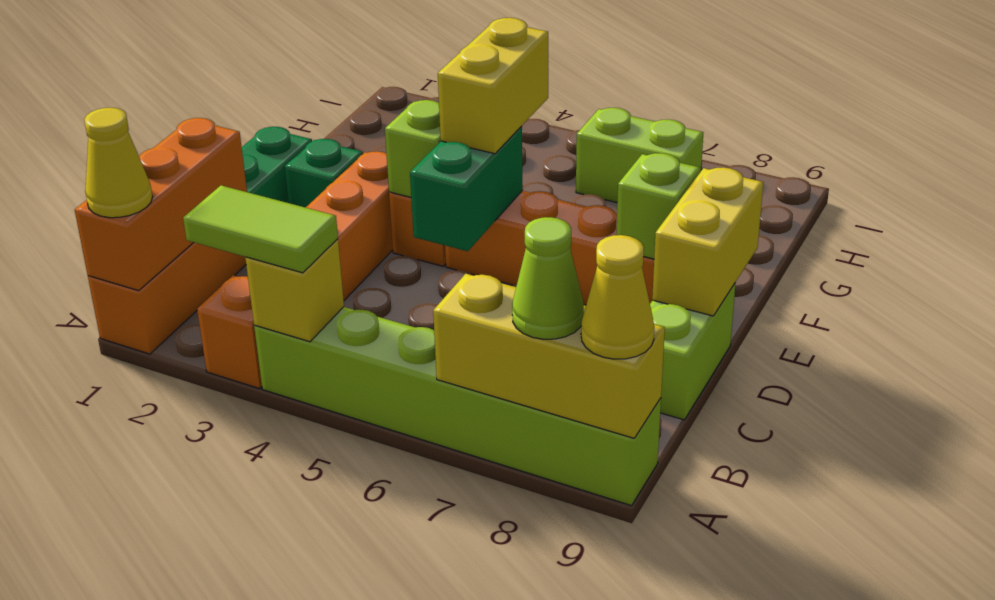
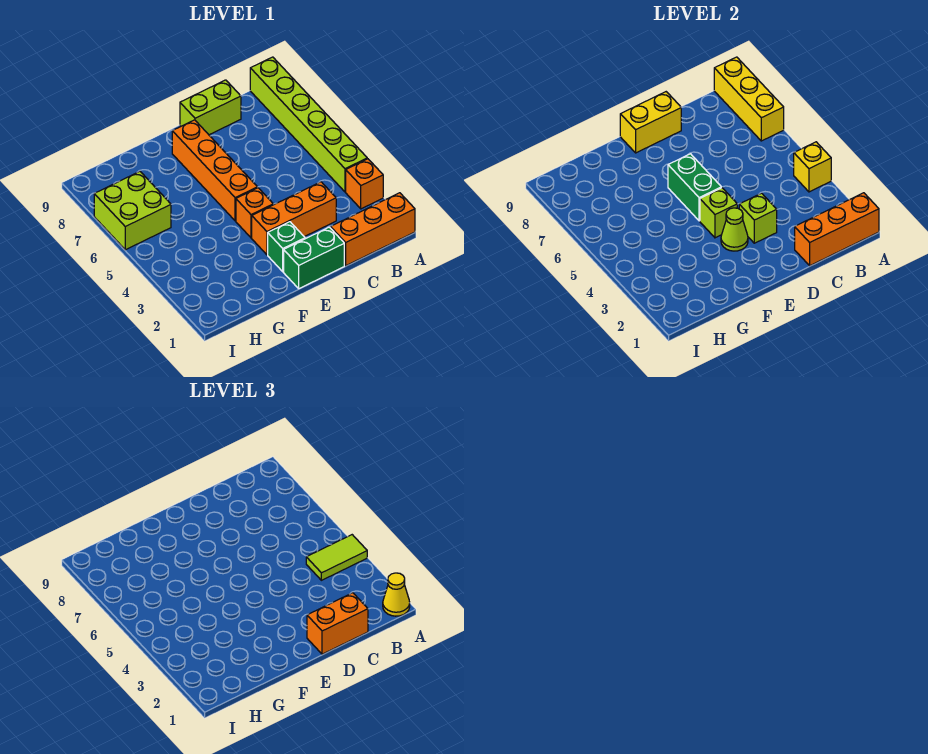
lime tile A3:A4 level 3 -> lime tile A4:B4 level 3
lime cone A8 level 3 -> lime cone E3 level 2
yellow cone A9 level 3 -> none
none -> orange brick C1:D1 level 3
green brick D5:E5 level 2 -> green brick E5:E6 level 2
yellow brick E5:F5 level 3 -> none
lime brick E8 level 2 -> lime brick D3 level 2
lime brick H6:H7 level 1 -> lime brick H6:I7 level 1

